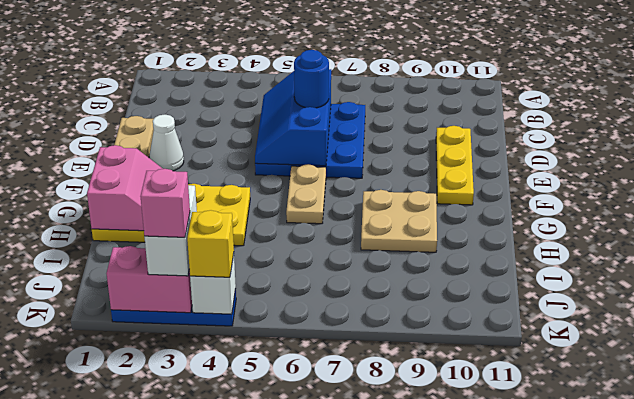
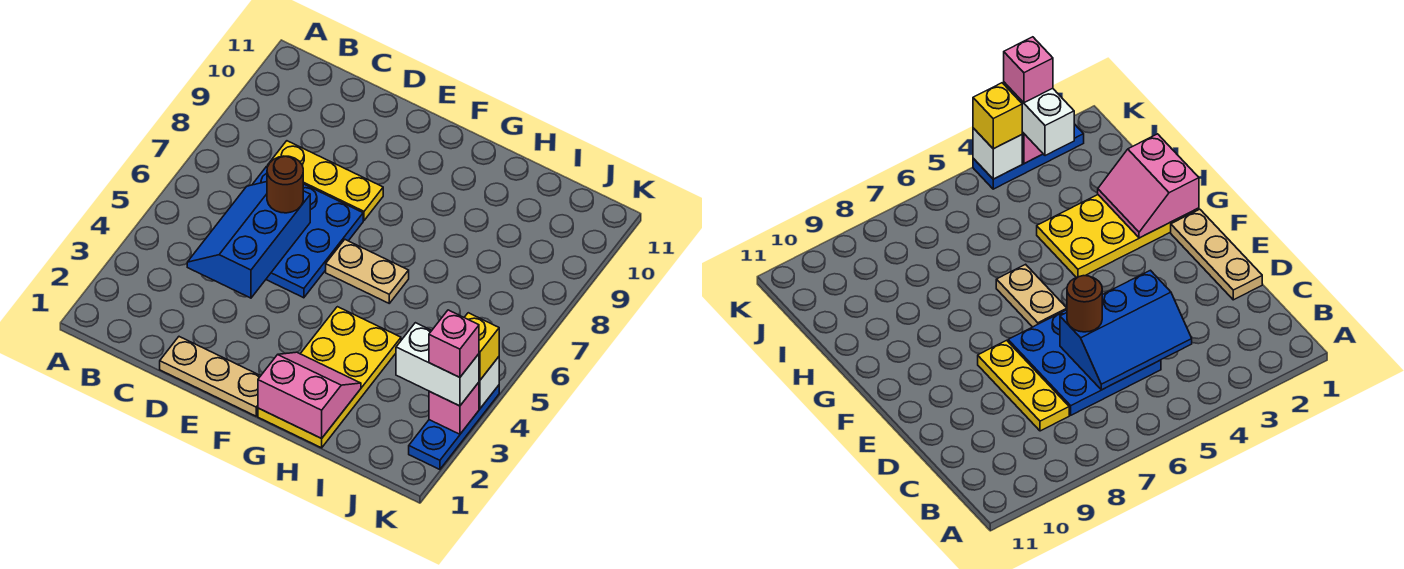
blue slope C5:E6 level 2 top 6 -> blue slope C4:D6 level 2 top D
blue round brick D6 level 3 -> brown round brick D6 level 3
yellow plate D10:F10 level 1 -> yellow plate C8:E8 level 1
white cone E2 level 1 -> none
tan plate G8:H9 level 1 -> none
pink brick K2:K3 level 2 -> pink brick K3 level 2

